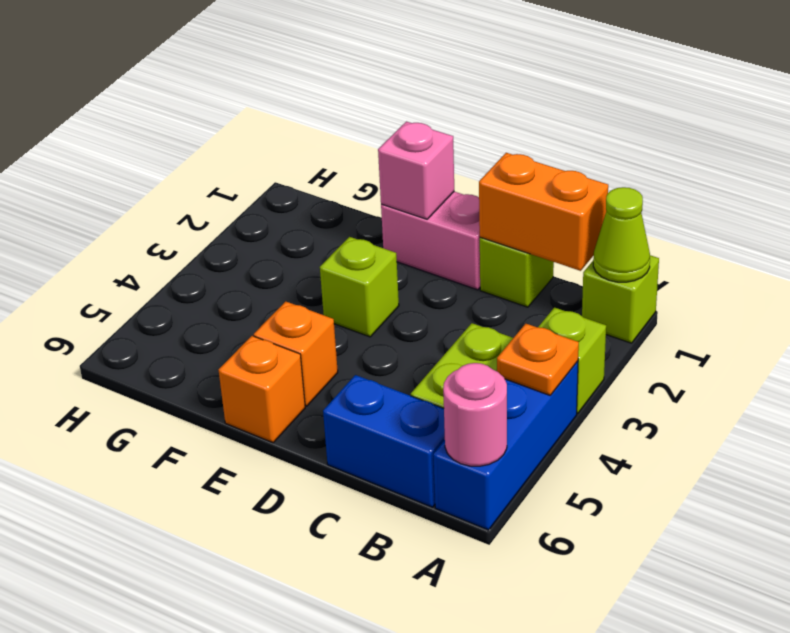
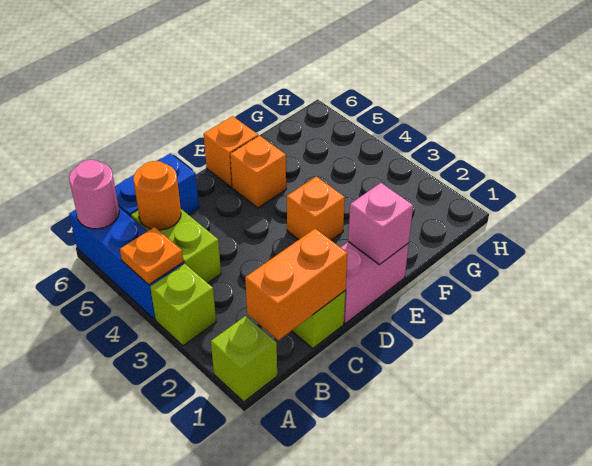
lime cone A1 level 2 -> none
none -> orange round brick B5 level 2
lime brick E3 level 1 -> orange brick E3 level 1

